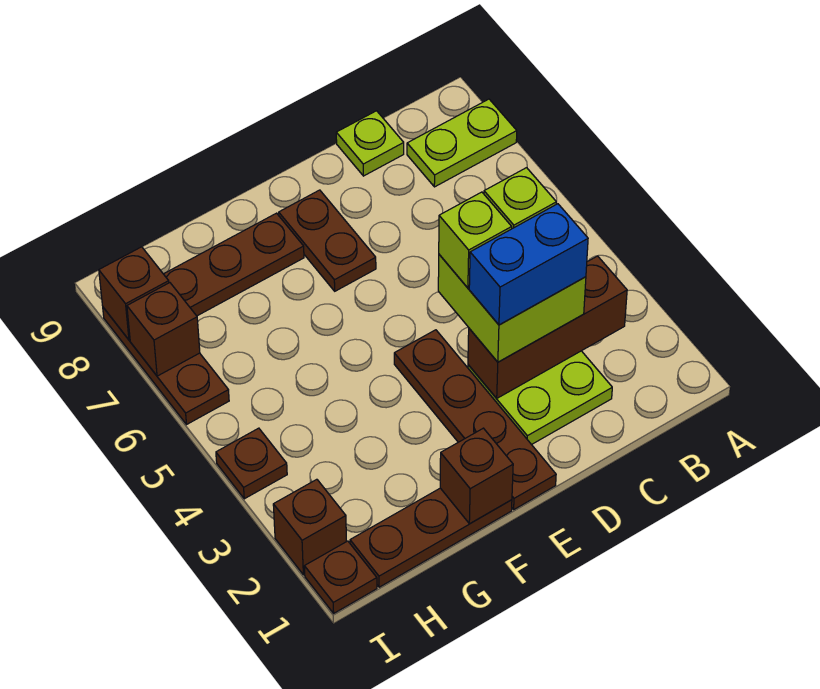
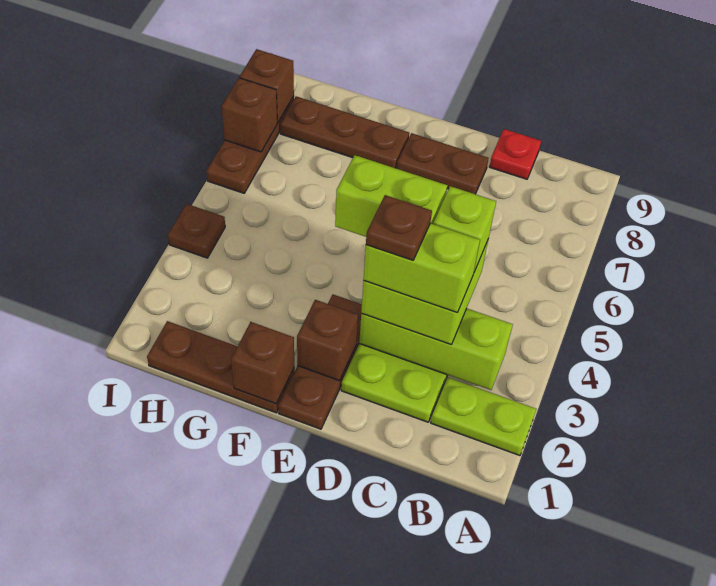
lime plate A8:B8 level 1 -> lime plate A2:B2 level 1
brown brick B3:D3 level 2 -> lime brick B3:D3 level 2
blue brick C3:D3 level 4 -> lime brick C3:D3 level 4
lime plate C9 level 1 -> red plate C9 level 1
lime brick D4 level 4 -> lime brick D4:E4 level 4
brown plate E1:E4 level 1 -> brown plate E1:E3 level 1
brown plate E7:E8 level 1 -> brown plate D8:E8 level 1
brown plate I1 level 1 -> brown plate D3 level 5
brown brick I2 level 1 -> brown brick E2 level 2

